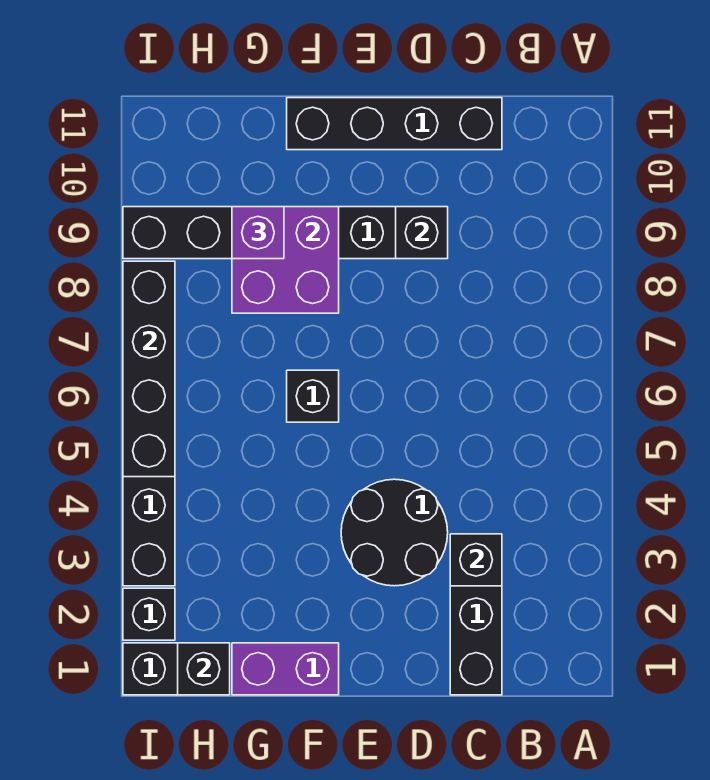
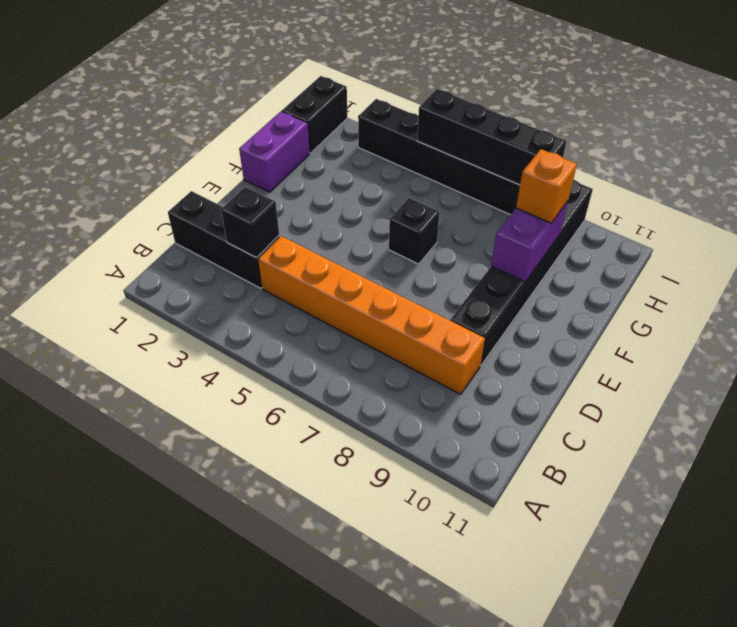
none -> orange brick C4:C9 level 1
black brick C11:F11 level 1 -> none
black round brick D3:E4 level 1 -> none
black brick D9 level 2 -> none
purple brick F8:G9 level 2 -> purple brick F9:G9 level 2
purple brick G9 level 3 -> orange brick G9 level 3
black brick H1 level 2 -> none
black brick I2 level 1 -> none

